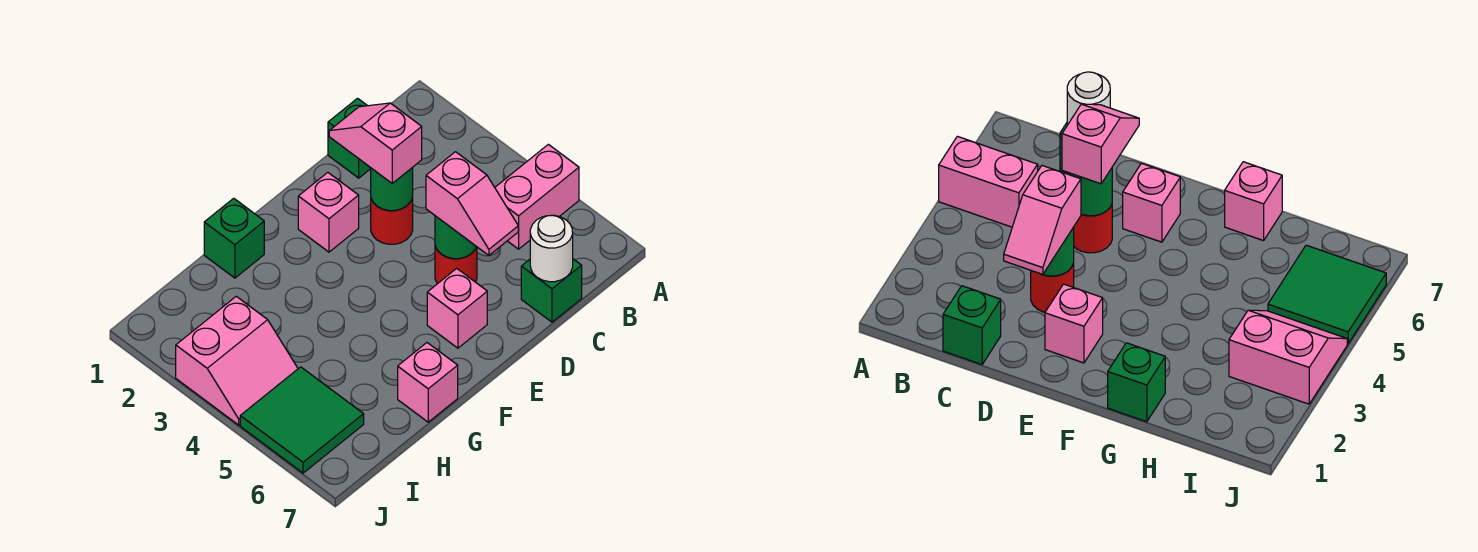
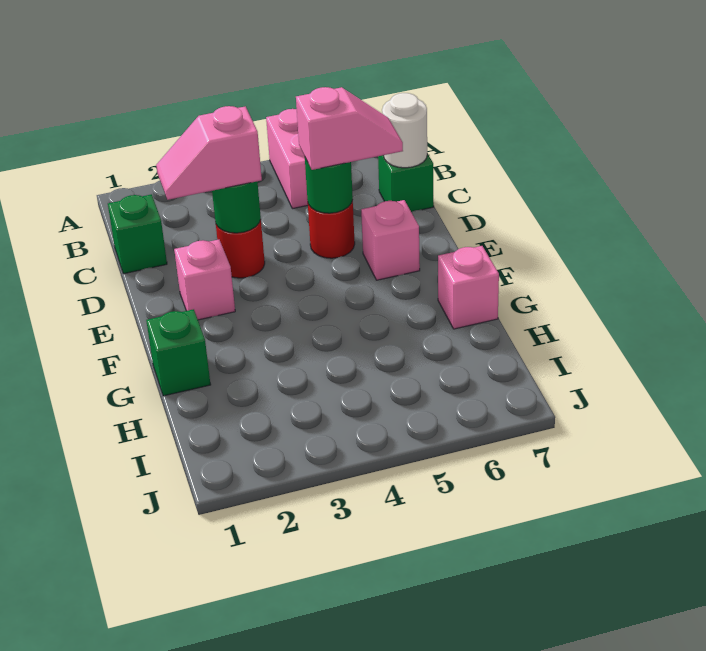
pink slope I3:J4 level 1 top 3 -> none
green tile I5:J6 level 1 -> none

